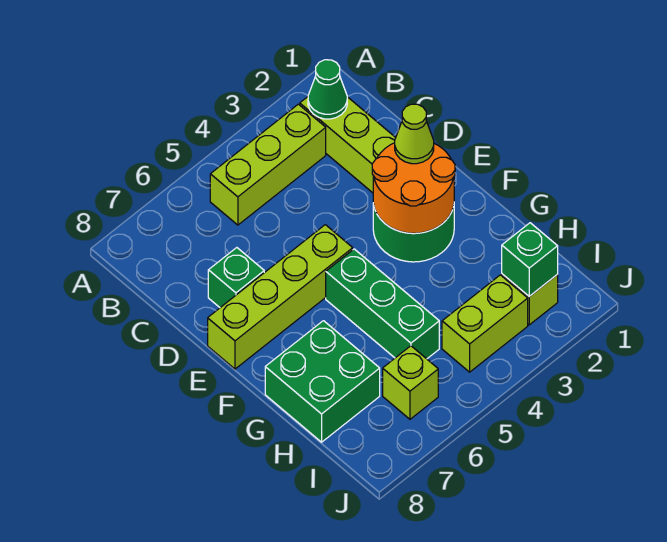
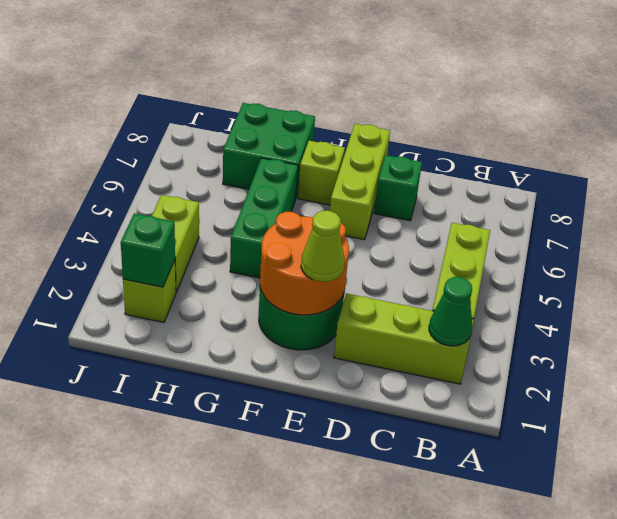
lime brick E5:E8 level 1 -> lime brick E6:E8 level 1
green brick F5:H5 level 1 -> green brick G4:G6 level 1
lime brick I6 level 1 -> lime brick F7 level 1

